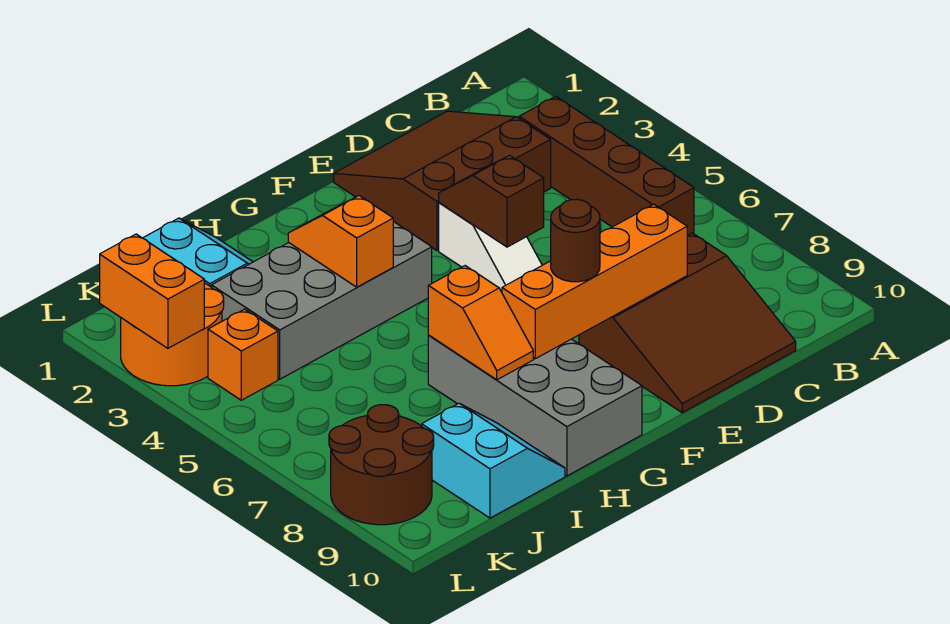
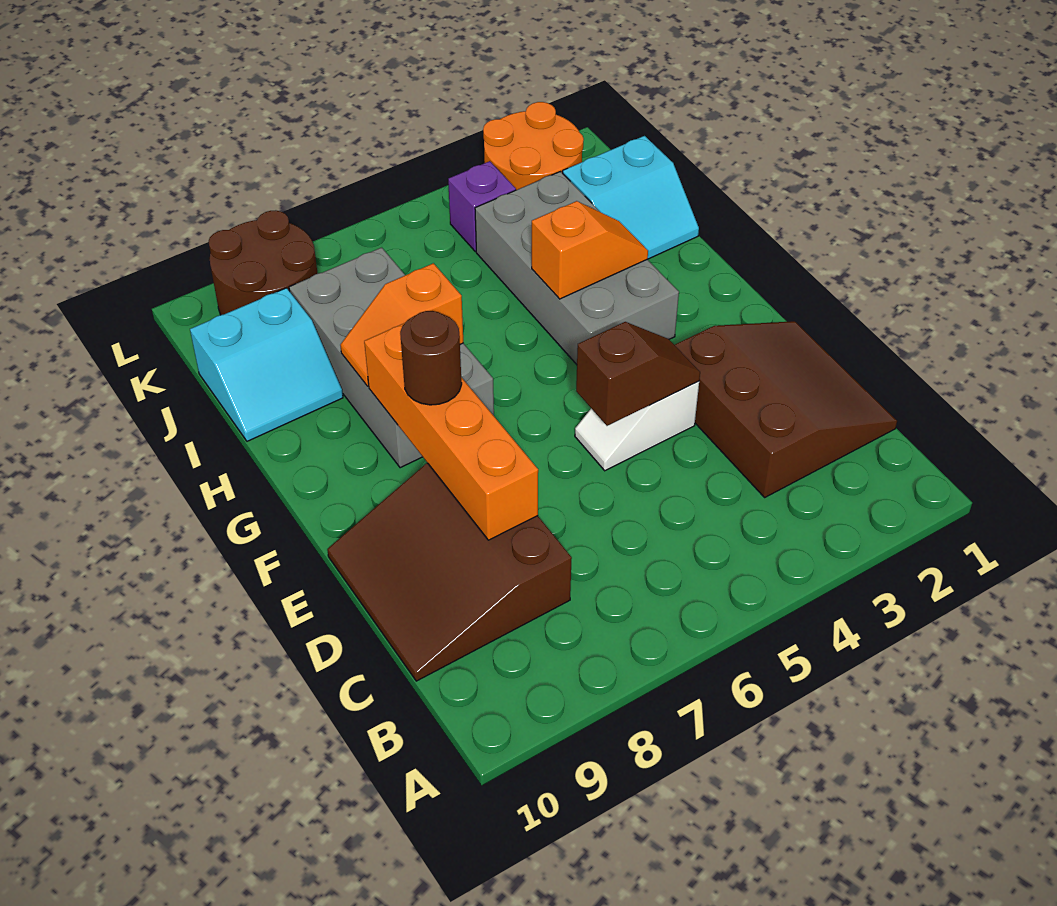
brown brick B3:B6 level 1 -> none
grey brick G7:H10 level 1 -> grey brick G7:J8 level 1
orange brick K4 level 1 -> purple brick K4 level 1
orange brick L2:L3 level 2 -> none

